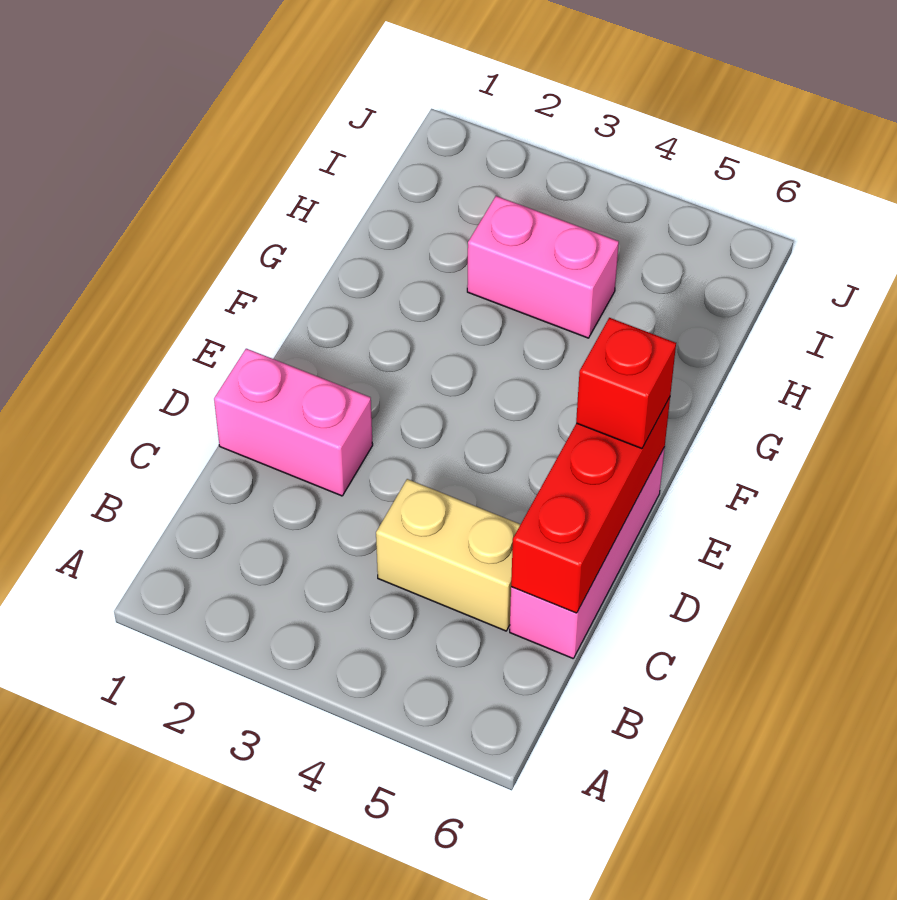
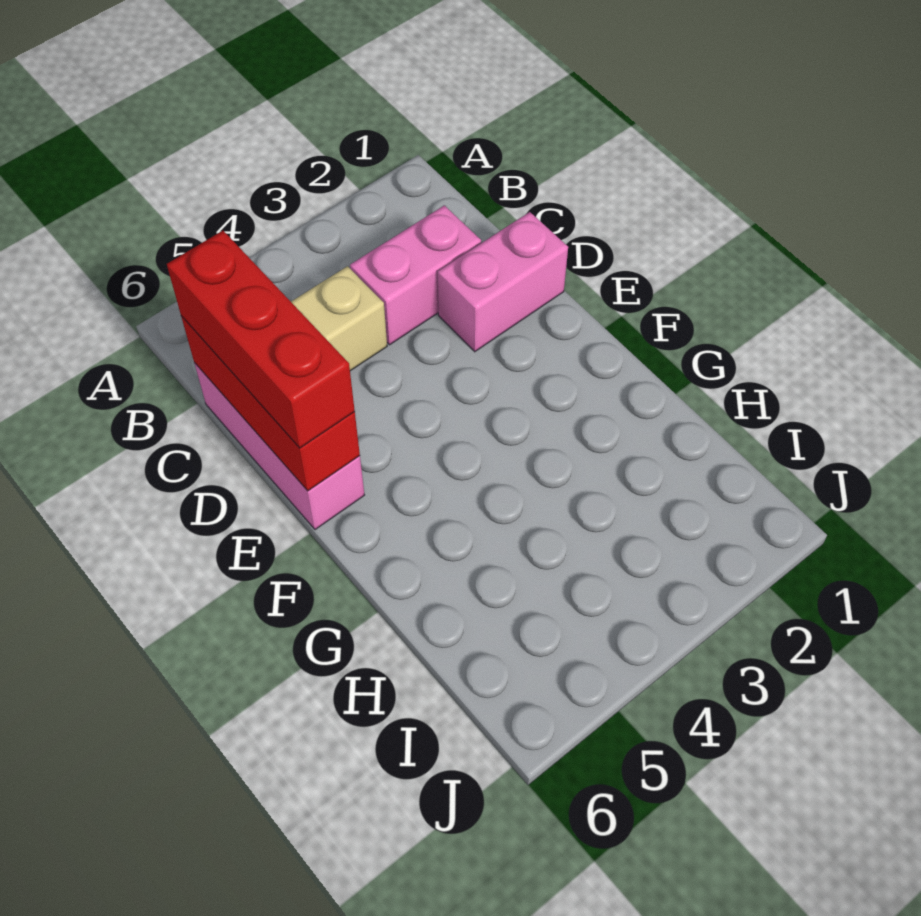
red brick E6 level 3 -> red brick C6:E6 level 3
pink brick H3:H4 level 1 -> pink brick C2:C3 level 1

